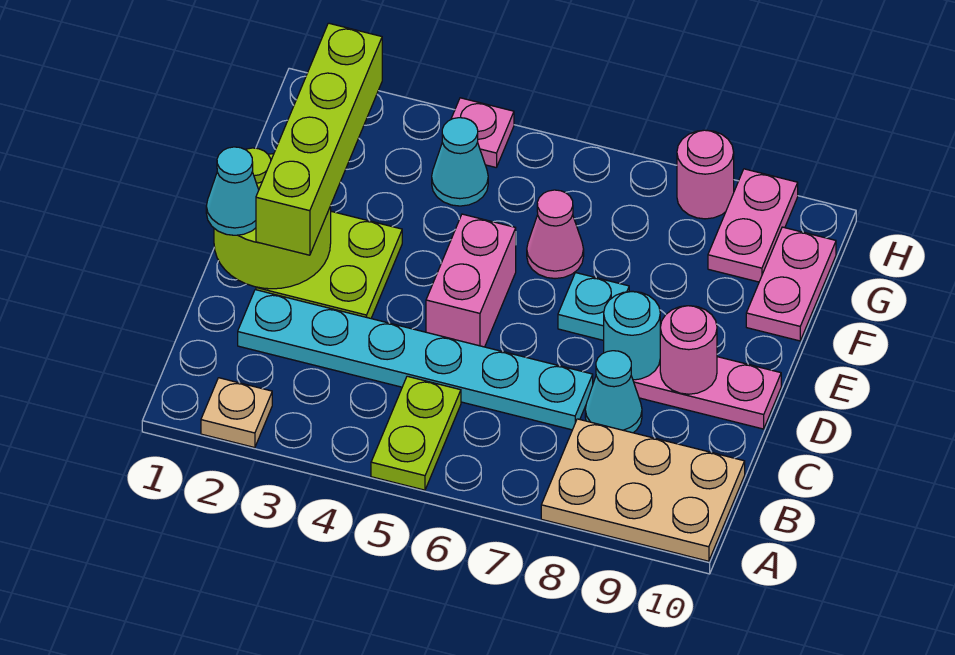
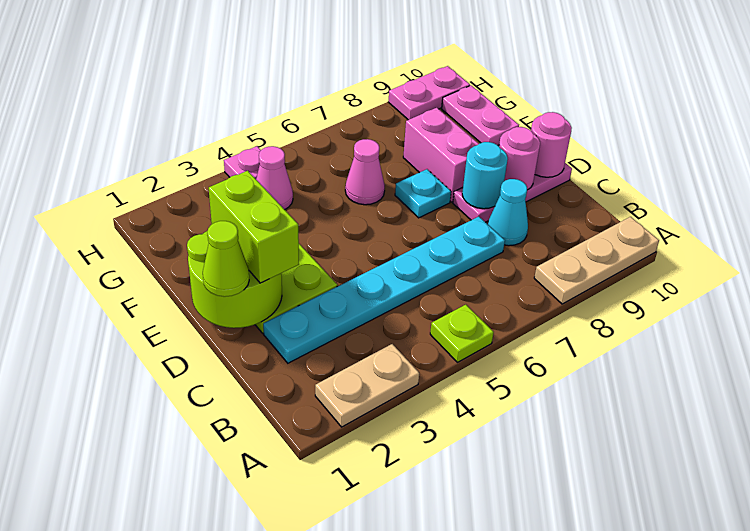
tan plate A2 level 1 -> tan plate A2:A3 level 1
lime plate A5:B5 level 1 -> lime plate A5 level 1
tan plate A8:B10 level 1 -> tan plate A8:A10 level 1
cyan cone D1 level 3 -> lime cone D1 level 3
lime brick D2:G2 level 3 -> lime brick D2:E2 level 3
pink brick D5:E5 level 1 -> pink brick E8:F8 level 1
cyan cone G4 level 1 -> pink cone G4 level 1
pink plate G9:H9 level 1 -> pink plate H9:H10 level 1
pink round brick H8 level 1 -> pink round brick D10 level 2

